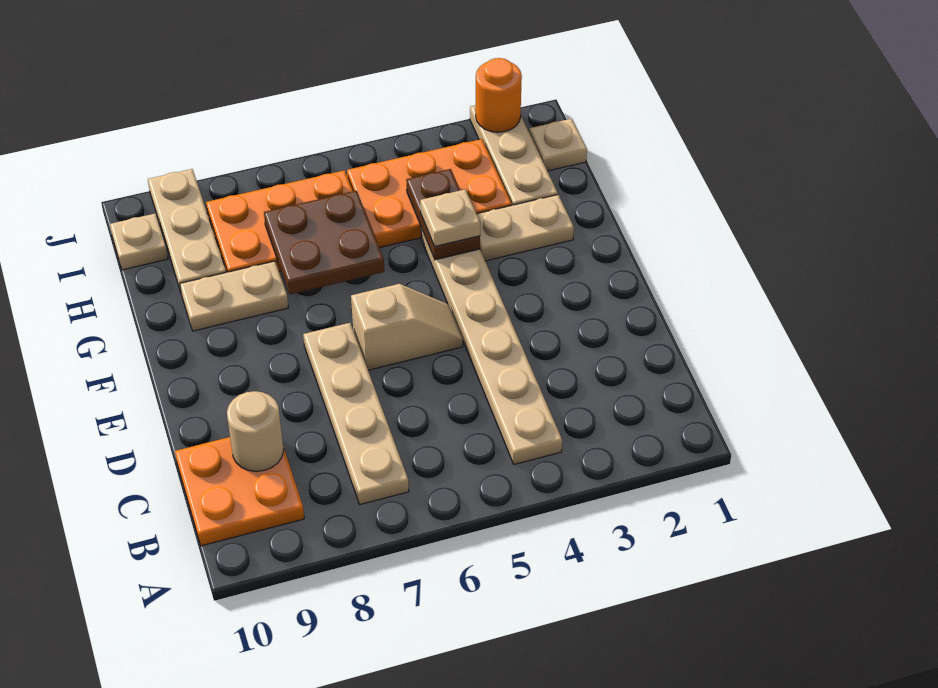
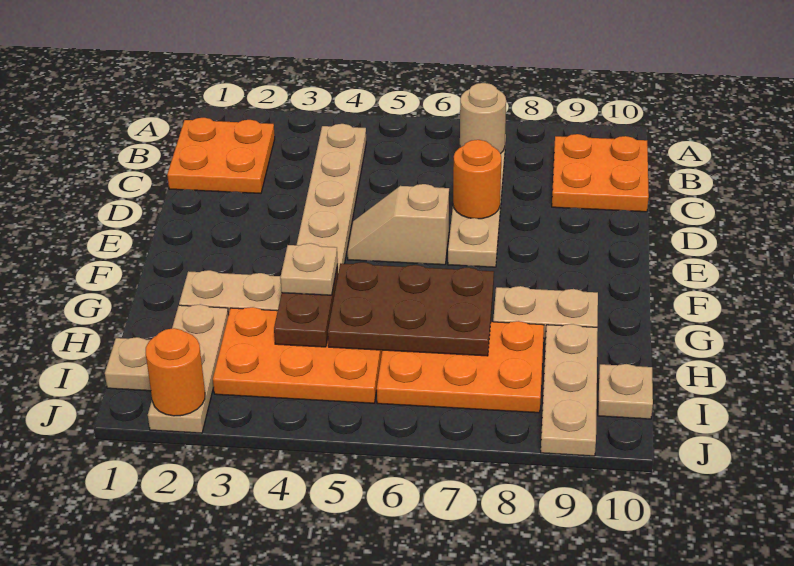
none -> orange plate B1:C2 level 1
tan round brick C9 level 2 -> tan round brick B7 level 2
none -> orange round brick D7 level 2
brown plate G6:H7 level 2 -> brown plate G5:H7 level 2

